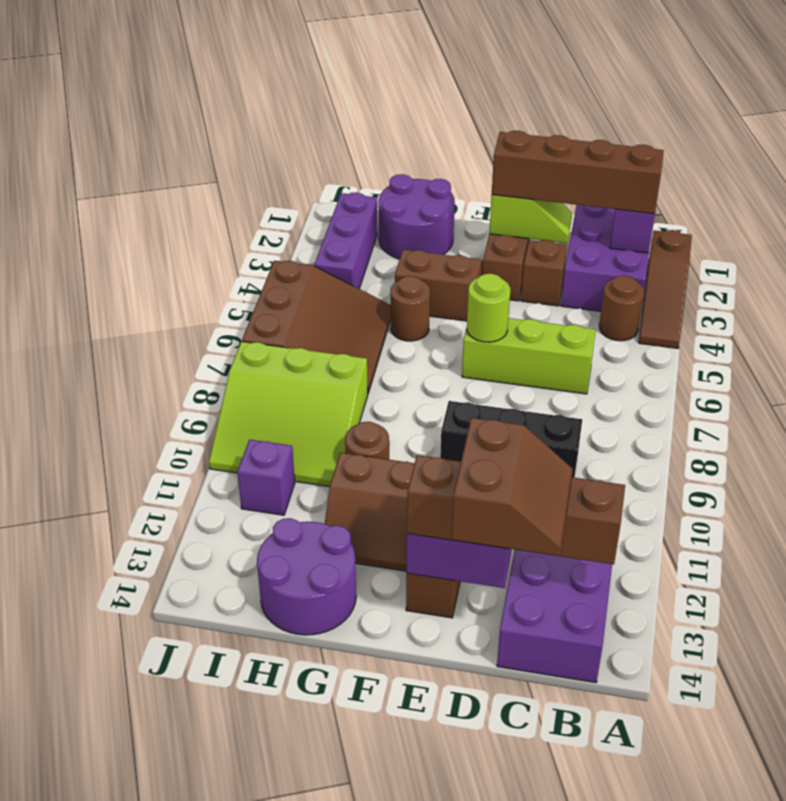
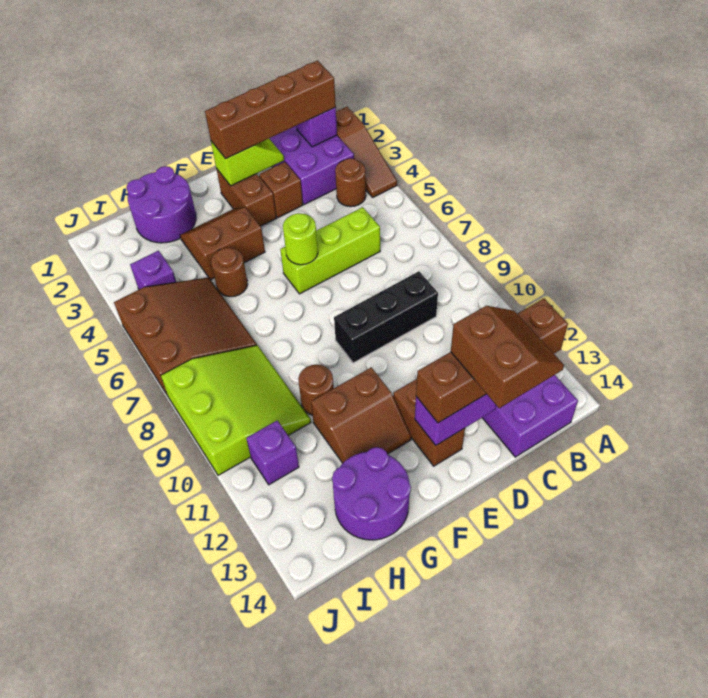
lime slope H8:J10 level 1 top 8 -> lime slope H8:J10 level 1 top J
purple brick I2:I4 level 1 -> purple brick I4 level 1

